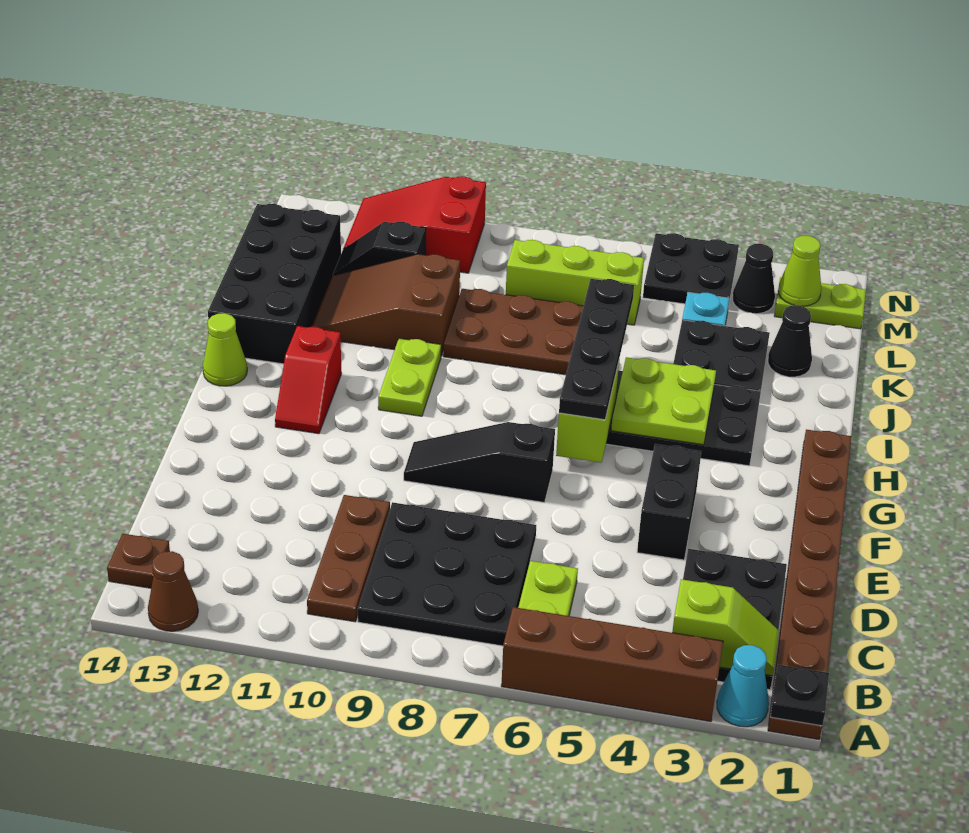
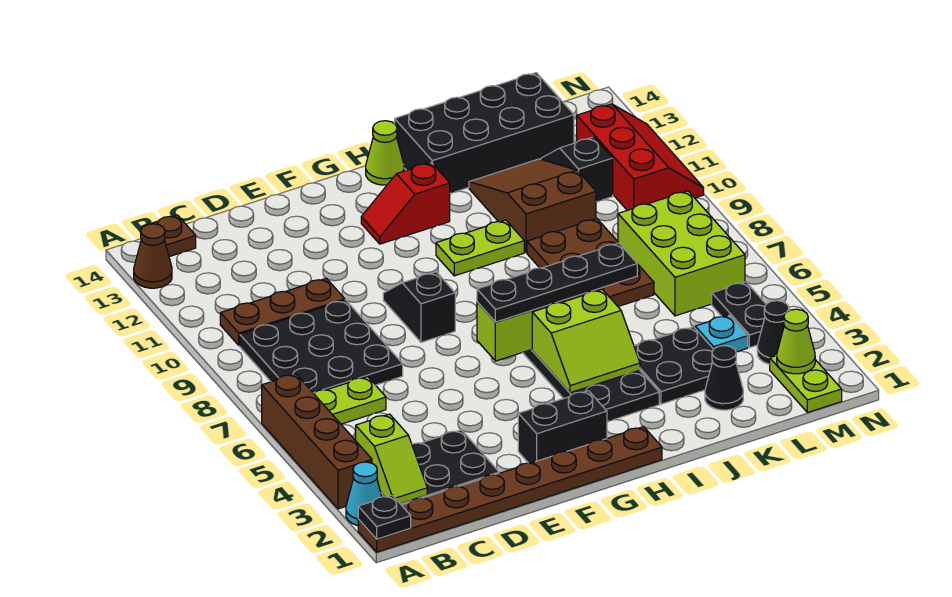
black brick E4:F4 level 1 -> black brick F2:G2 level 1
black slope F7:F9 level 1 top 7 -> black slope F8:F9 level 1 top 8
lime plate H4:I5 level 2 -> lime slope H4:I5 level 2 top 5
lime brick L6:L8 level 1 -> lime brick L6:M8 level 1
black plate M4:N5 level 1 -> black plate M4:M5 level 1
red slope M10:N12 level 1 top 10 -> red slope M10:N12 level 1 top M

